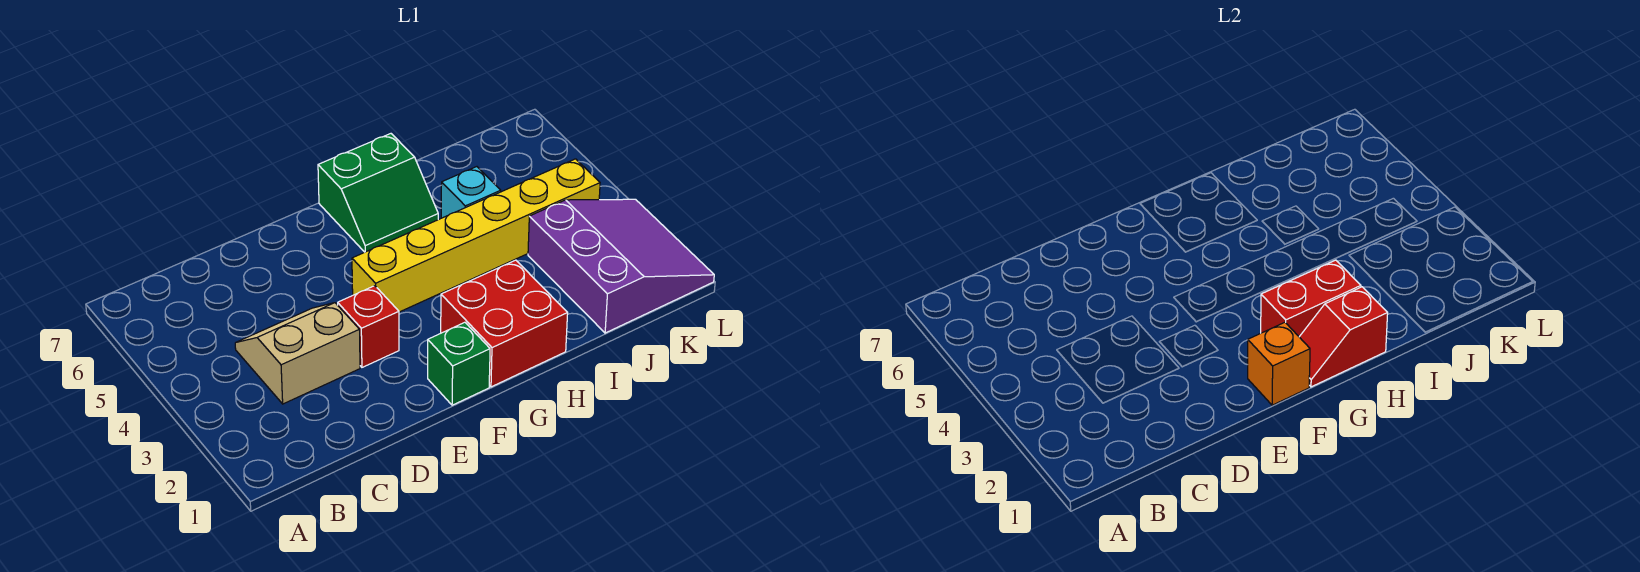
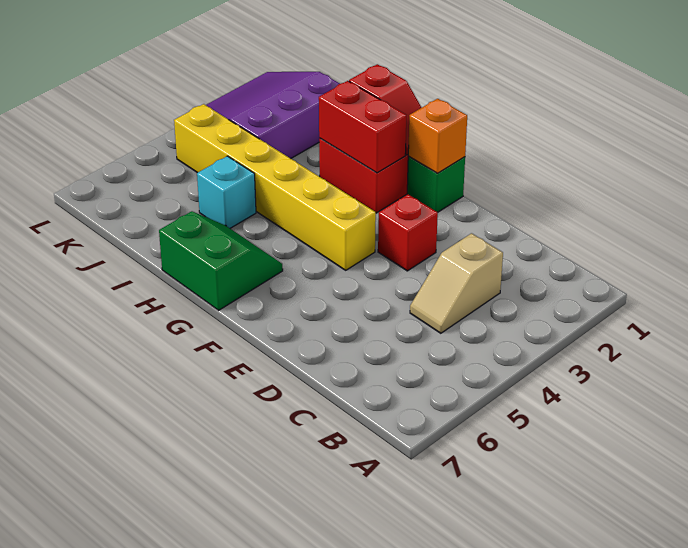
tan slope C3:D4 level 1 top 3 -> tan slope C3:C4 level 1 top 3

